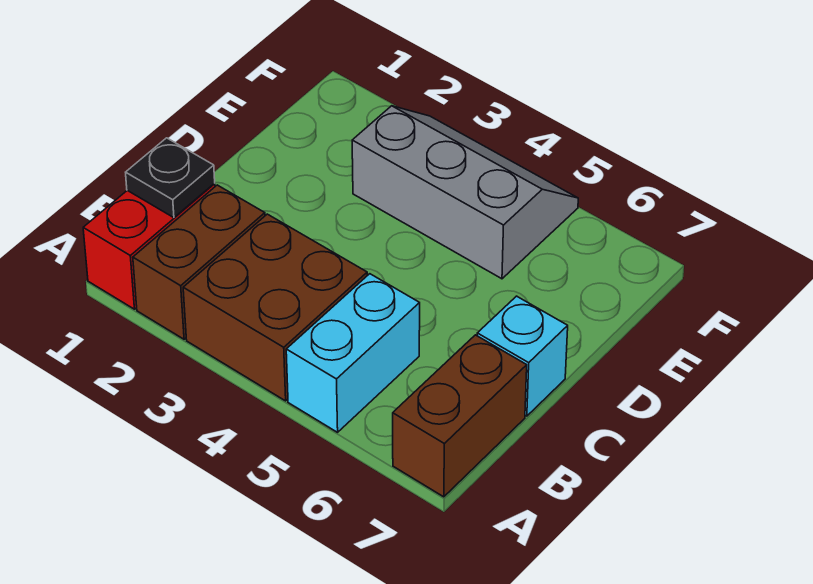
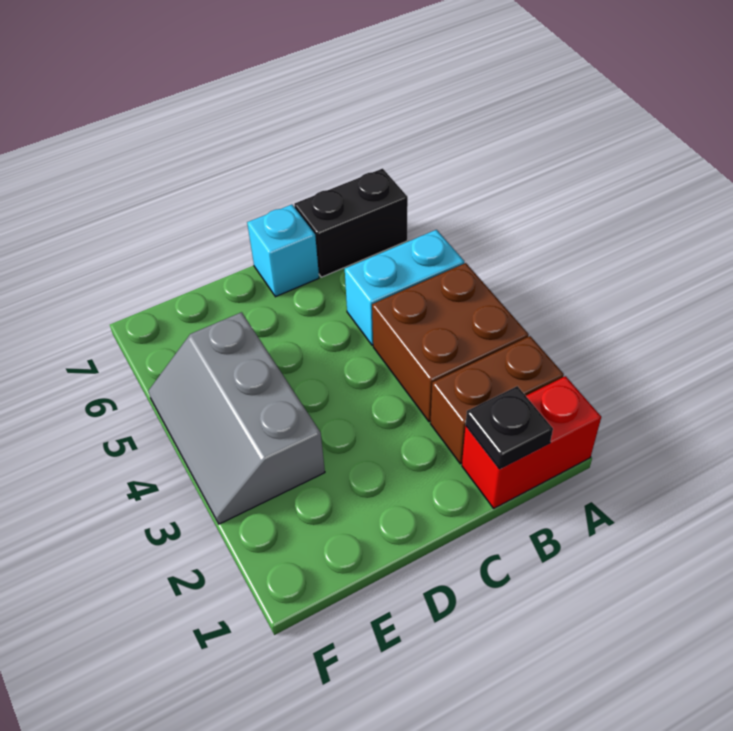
brown brick A7:B7 level 1 -> black brick A7:B7 level 1

